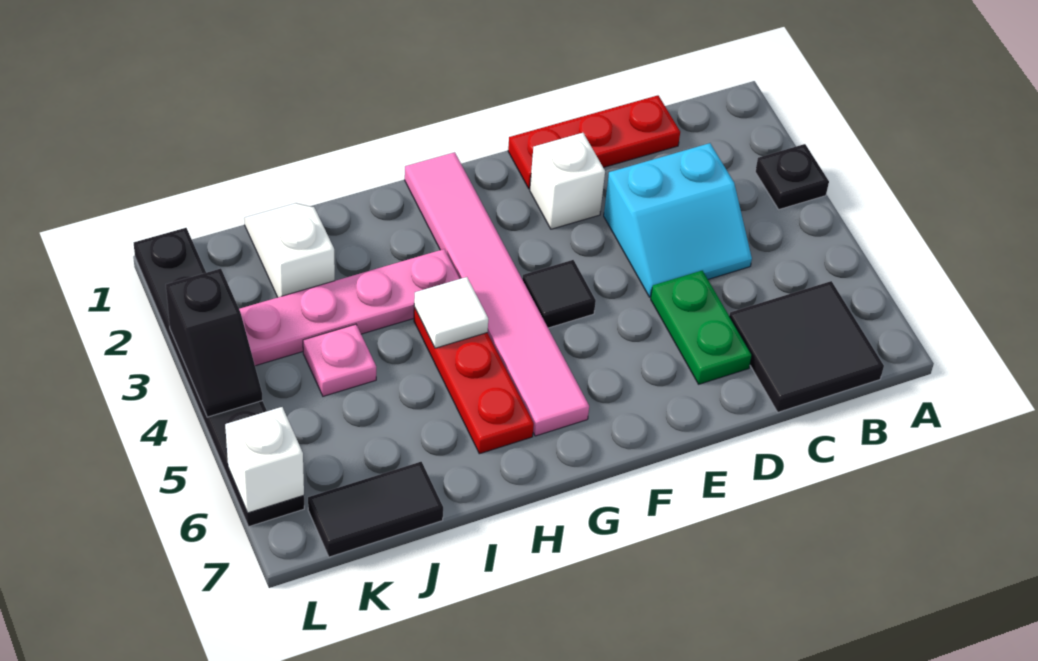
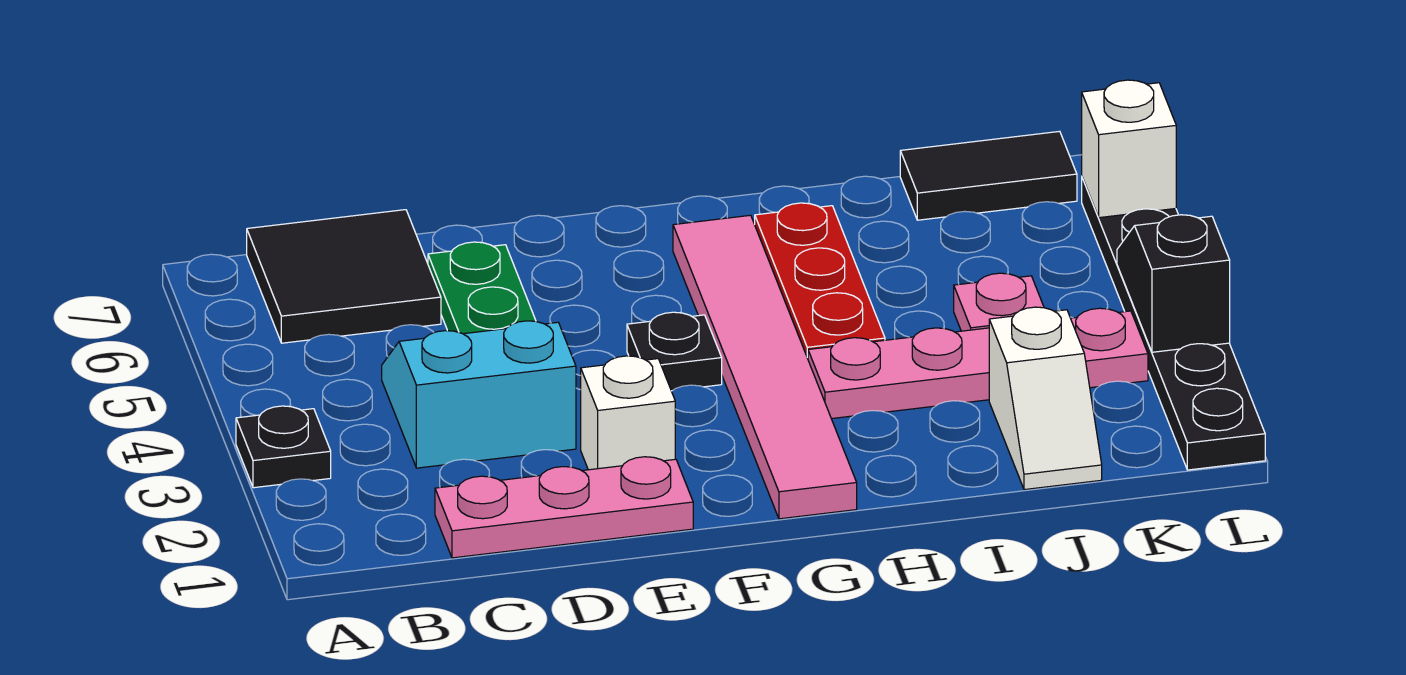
red plate C1:E1 level 1 -> pink plate C1:E1 level 1
black tile F4 level 1 -> black plate F4 level 1
white tile H4 level 2 -> none

